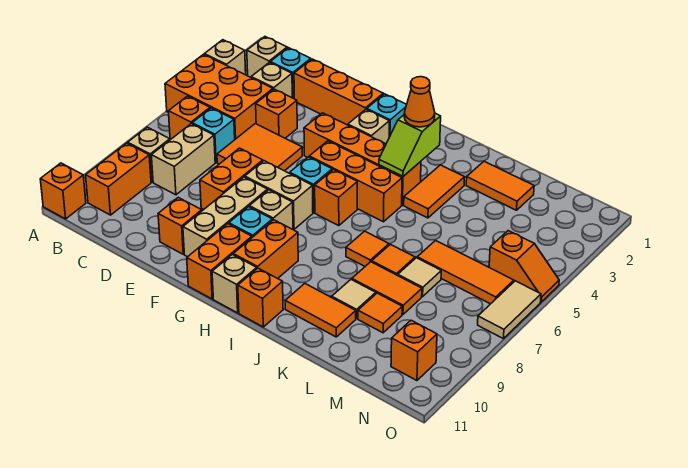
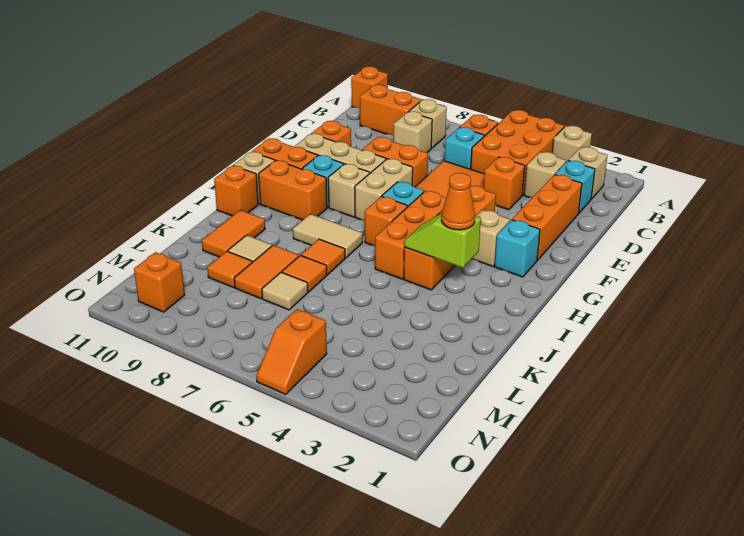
tan brick C7:C8 level 1 -> tan brick C8 level 1
orange tile J3:J4 level 1 -> none
orange tile K2:L2 level 1 -> none
orange tile L6:N6 level 1 -> none
tan tile O6:O7 level 1 -> tan tile I7:I8 level 1

